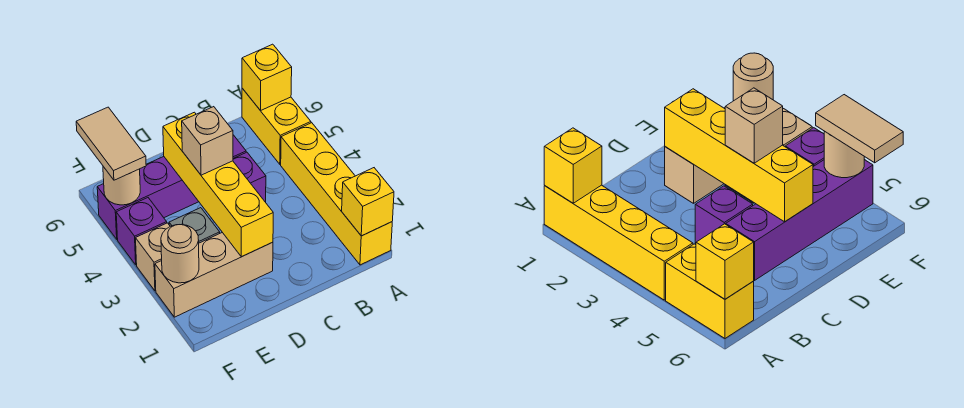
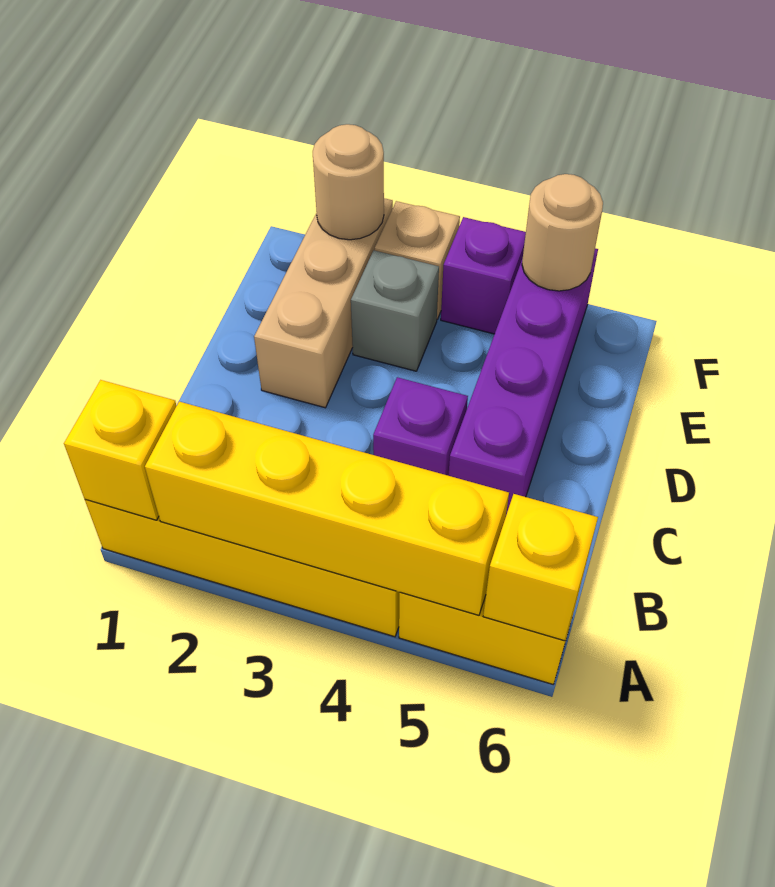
yellow brick D2:D5 level 2 -> yellow brick A2:A5 level 2
tan brick D4 level 3 -> none
tan tile F5:F6 level 3 -> none

